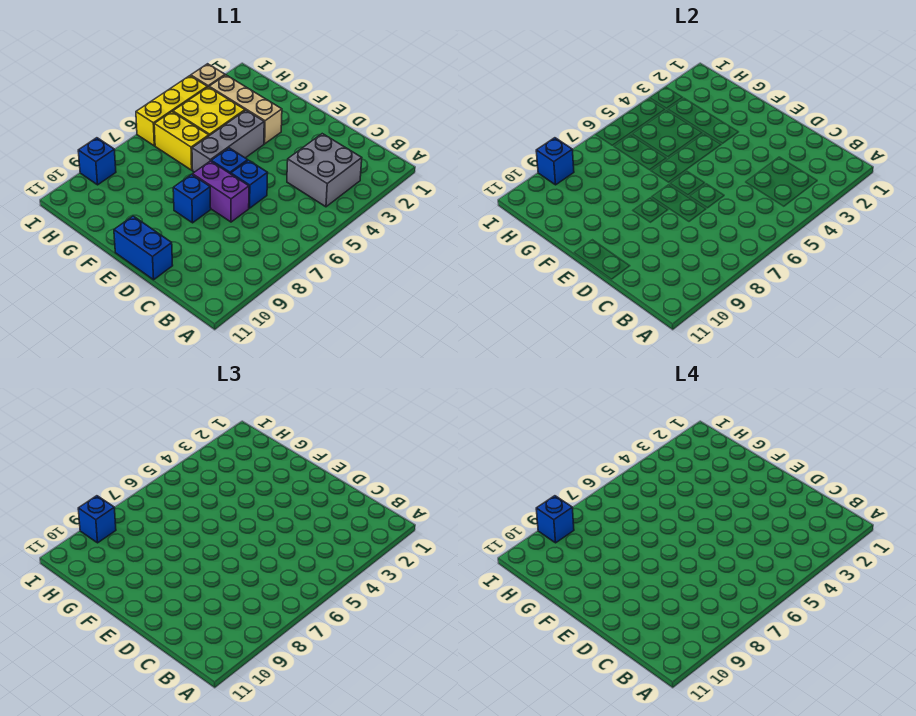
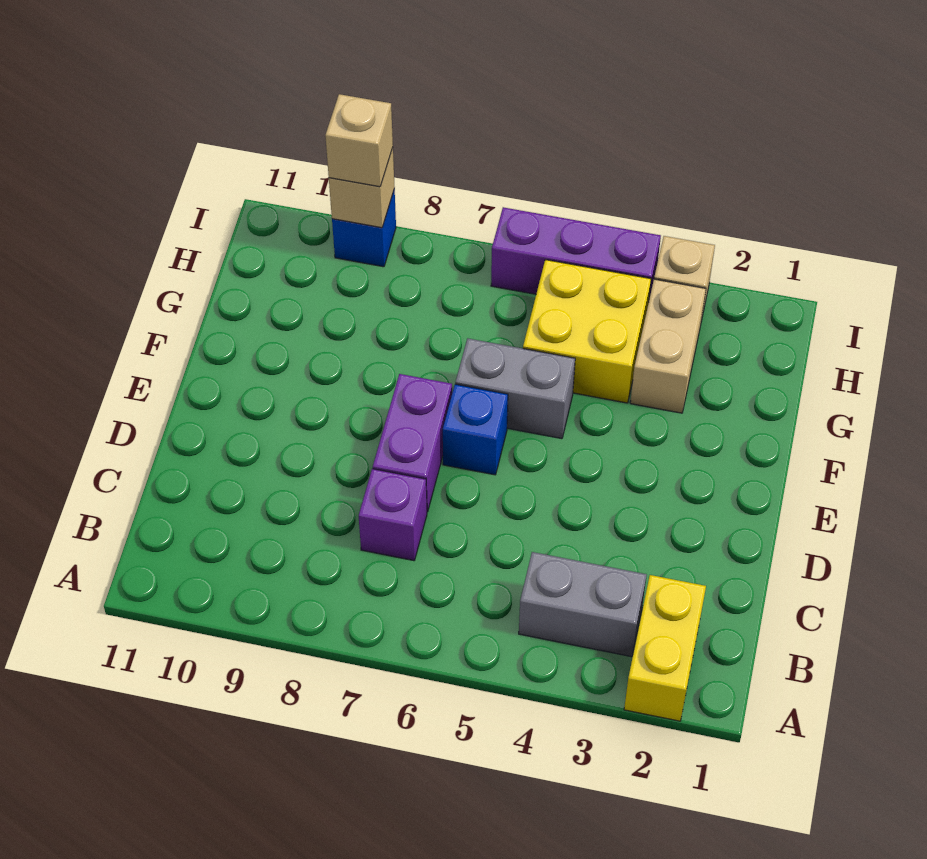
grey brick B3:C4 level 1 -> grey brick B3:B4 level 1
none -> purple brick C7 level 1
blue brick D6 level 1 -> none
blue brick D11:E11 level 1 -> none
blue brick E8 level 1 -> none
tan brick F3:H3 level 1 -> tan brick G3:H3 level 1
grey brick F4:F6 level 1 -> grey brick F5:F6 level 1
yellow brick G6:H6 level 1 -> yellow brick A2:B2 level 1
yellow brick I4:I6 level 1 -> purple brick I4:I6 level 1
blue brick I9 level 2 -> tan brick I9 level 2
blue brick I9 level 3 -> tan brick I9 level 3
blue brick I9 level 4 -> none

